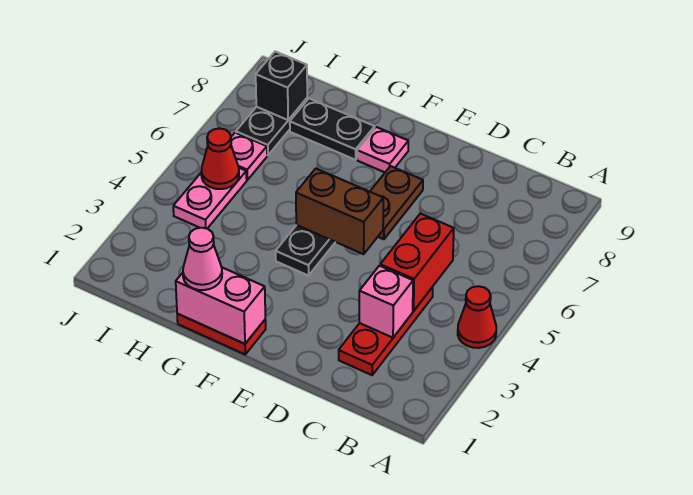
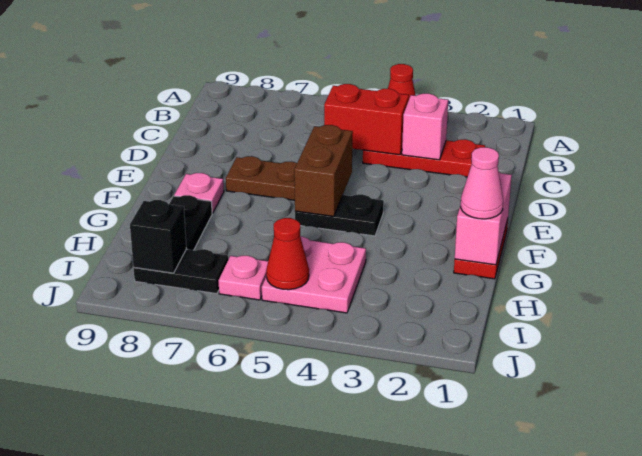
pink plate I4:I5 level 1 -> pink plate H4:I5 level 1

